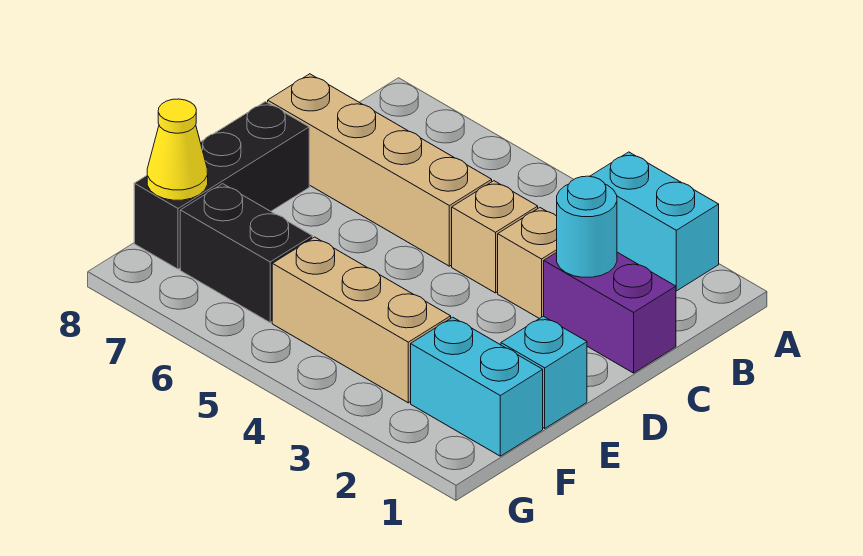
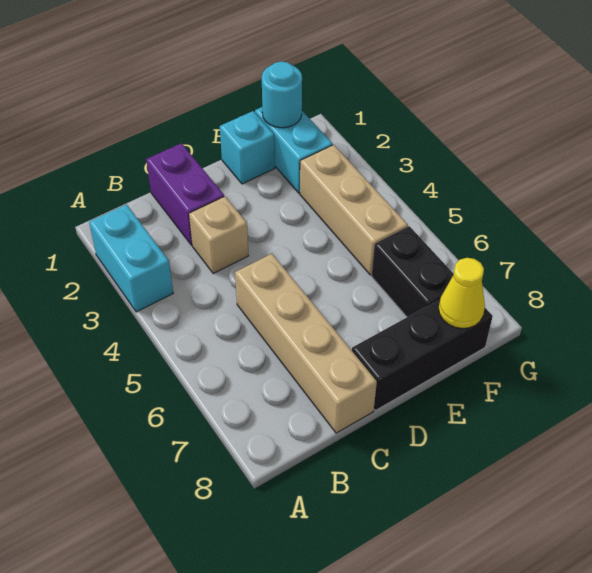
cyan round brick C2 level 2 -> cyan round brick F1 level 2
tan brick C4 level 1 -> none

